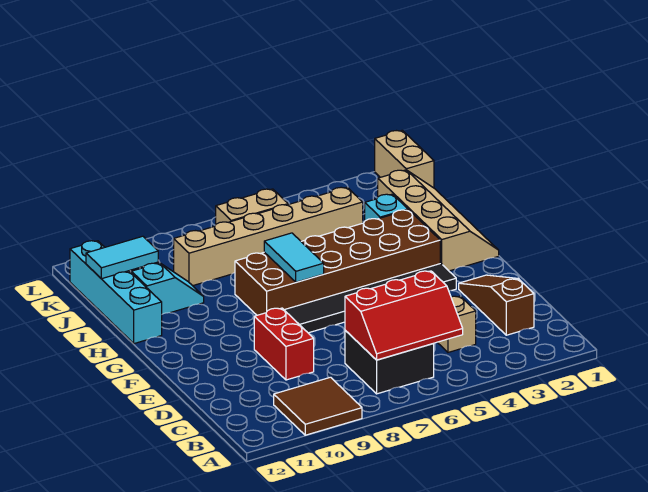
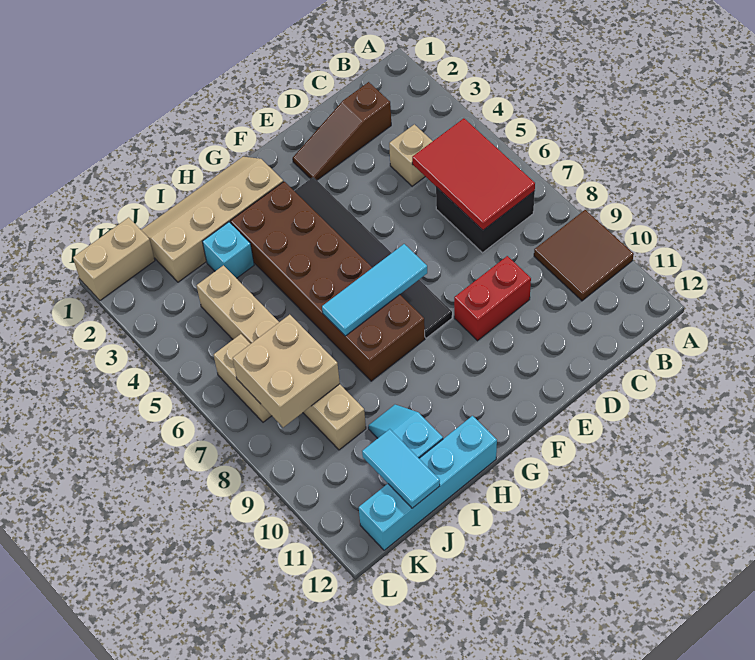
red slope B5:C7 level 2 top C -> red tile B5:C7 level 2
cyan tile G7:H7 level 2 -> cyan tile F7:H7 level 2
none -> tan brick J7:K8 level 2

